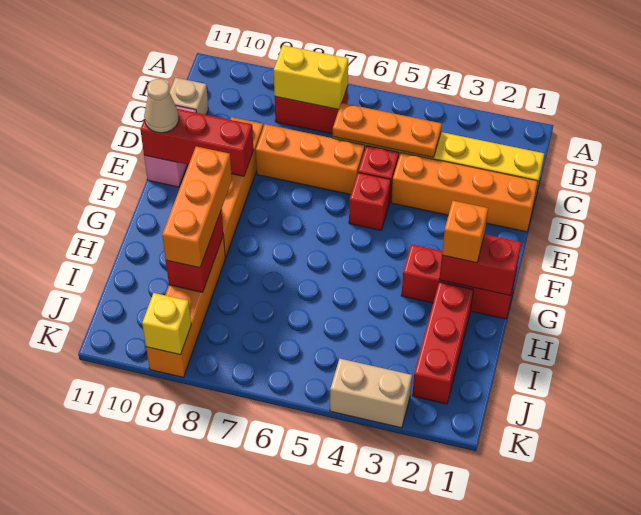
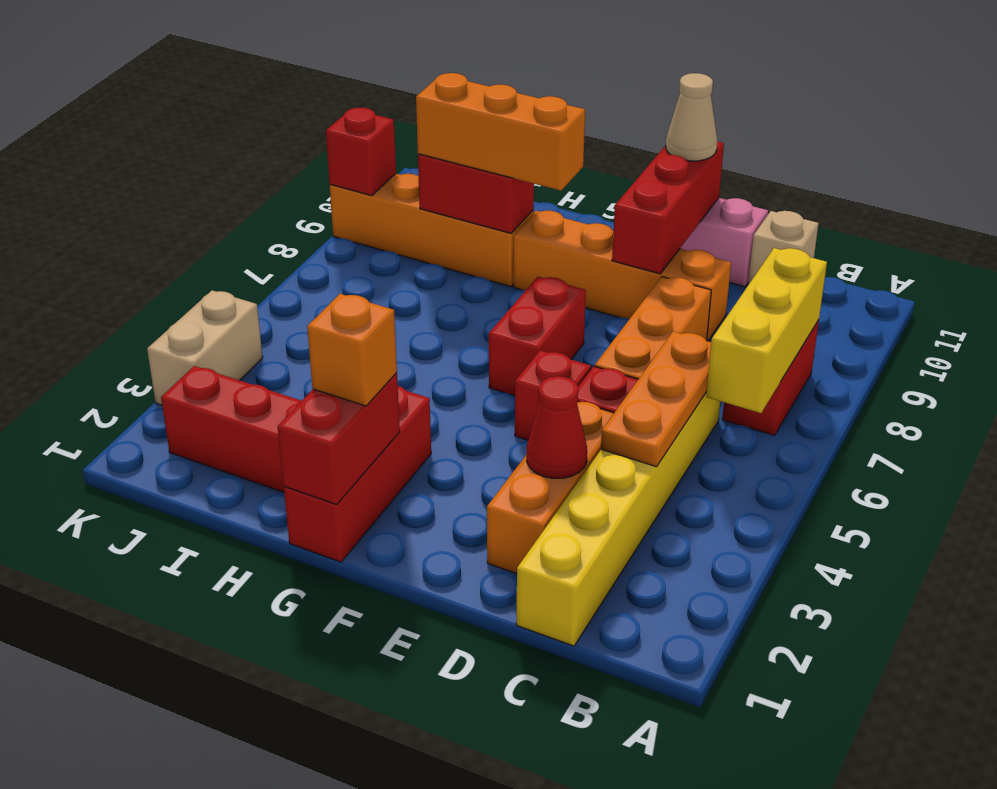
yellow brick B7:B8 level 2 -> yellow brick B6:B8 level 2
orange brick D1:D4 level 1 -> orange brick D2:D4 level 1
none -> red cone D3 level 2
none -> red brick F6:F7 level 1
yellow brick K9 level 2 -> red brick K9 level 2

